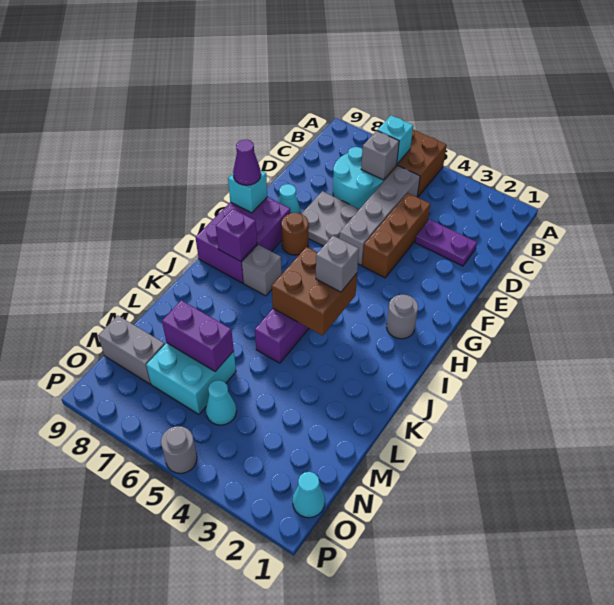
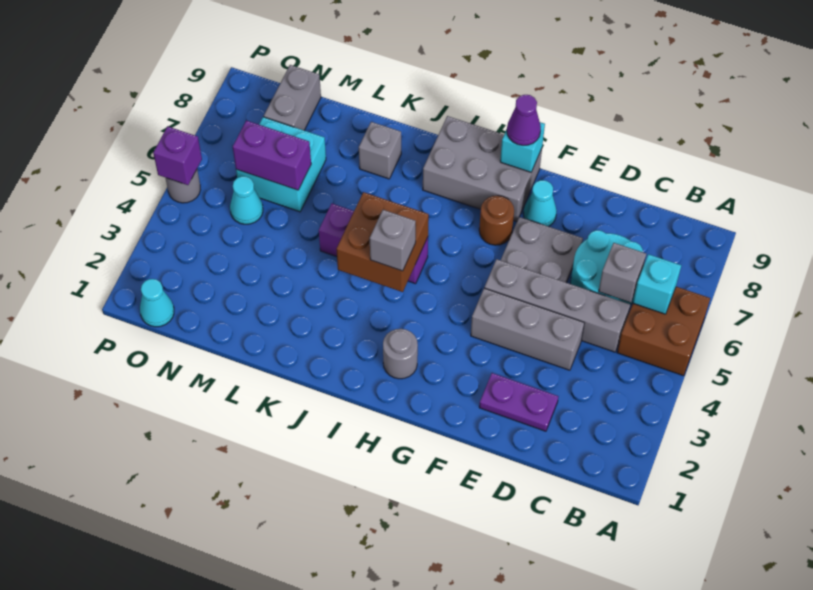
purple plate D2:D3 level 1 -> purple plate D2:E2 level 1
brown brick D4:F4 level 1 -> grey brick D4:F4 level 1
purple brick G8:I9 level 1 -> grey brick G8:I9 level 1
grey brick I7 level 1 -> grey brick K8 level 1
purple brick I8 level 2 -> purple brick P5 level 2
purple brick M6:M7 level 2 -> purple brick M6:N6 level 2

